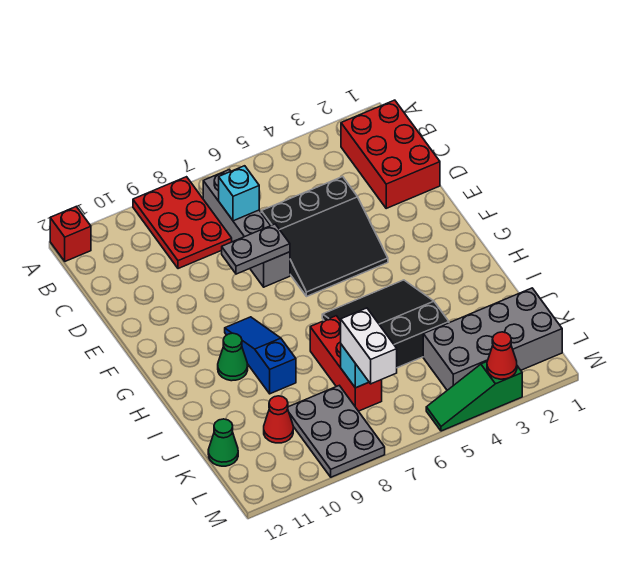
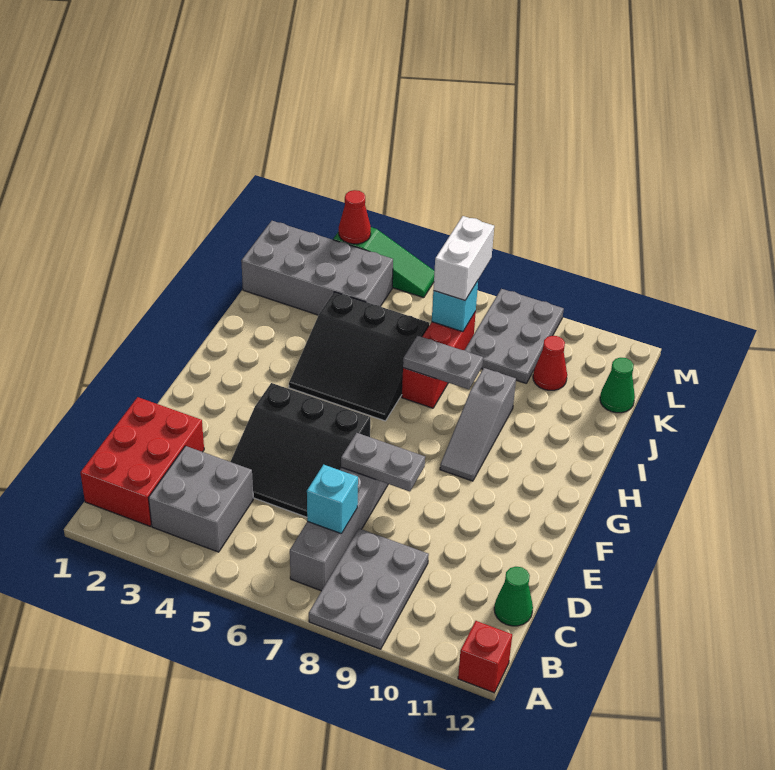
red plate A8:C9 level 1 -> grey plate A8:C9 level 1
none -> grey brick B3:C4 level 1
black slope D4:F6 level 1 top D -> black slope D4:F6 level 1 top F
blue slope G9:I9 level 1 top I -> grey slope G9:I9 level 1 top I
green cone H10 level 1 -> green cone C12 level 1
none -> grey plate I7:I8 level 2

